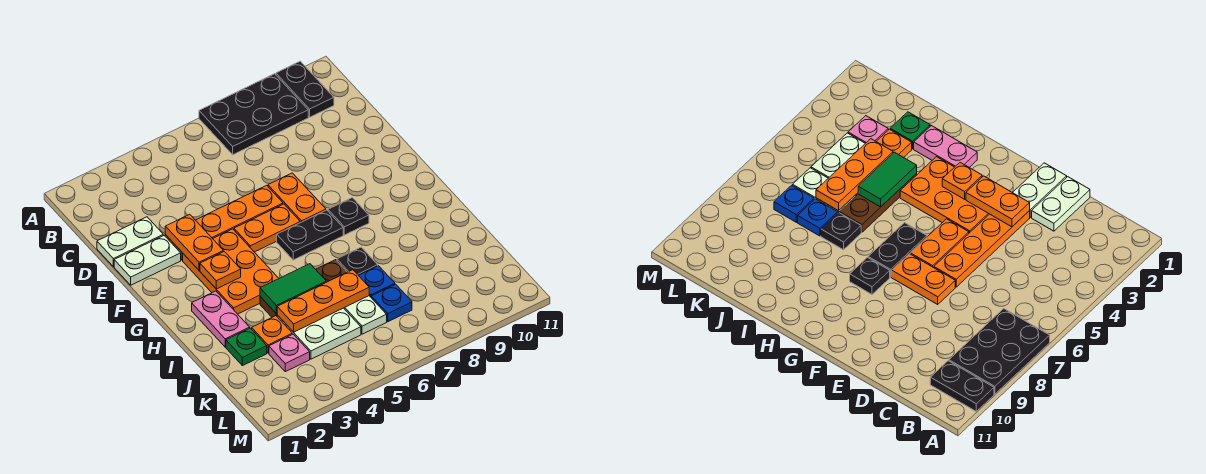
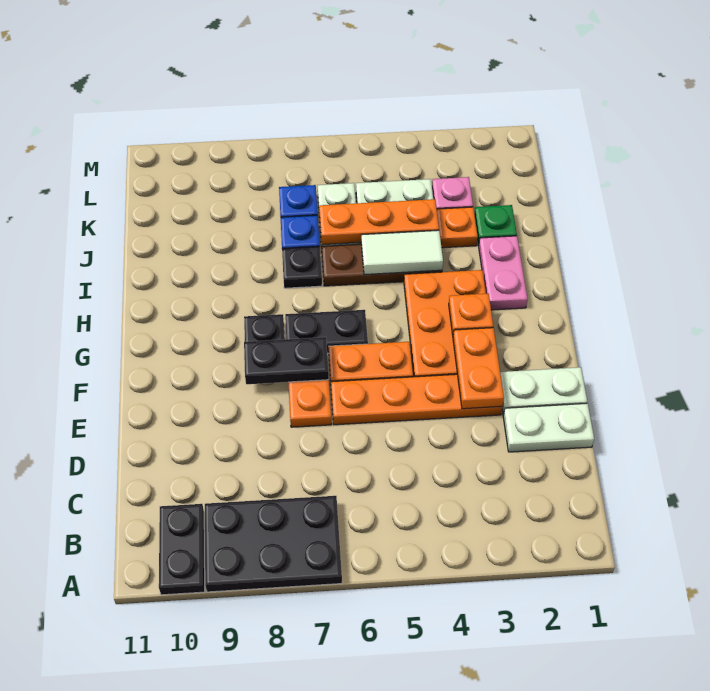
none -> black plate F7:F8 level 2
green tile I4:I5 level 2 -> white tile I4:I5 level 2

